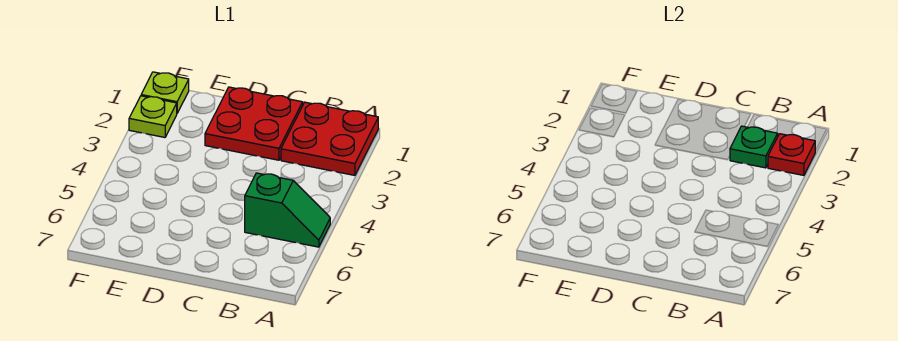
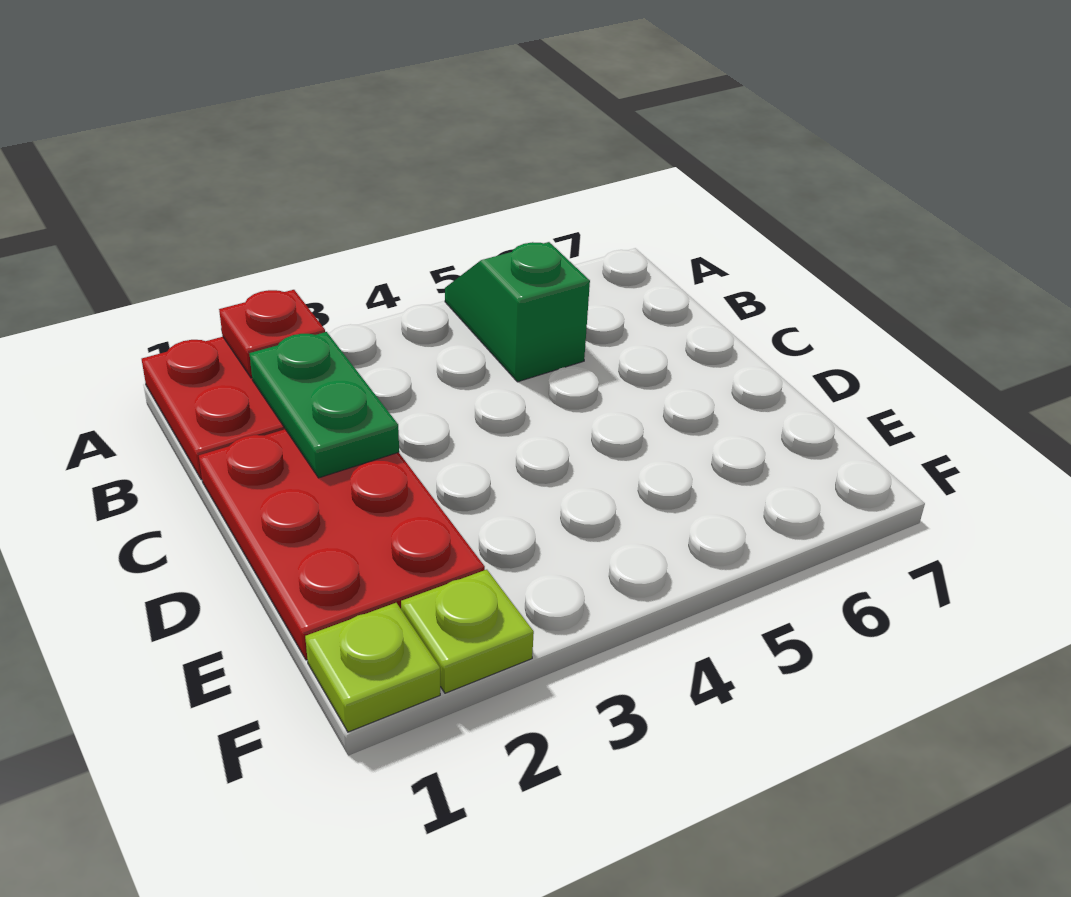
green plate B2 level 2 -> green plate B2:C2 level 2
red plate C1:D2 level 1 -> red plate C1:E2 level 1

